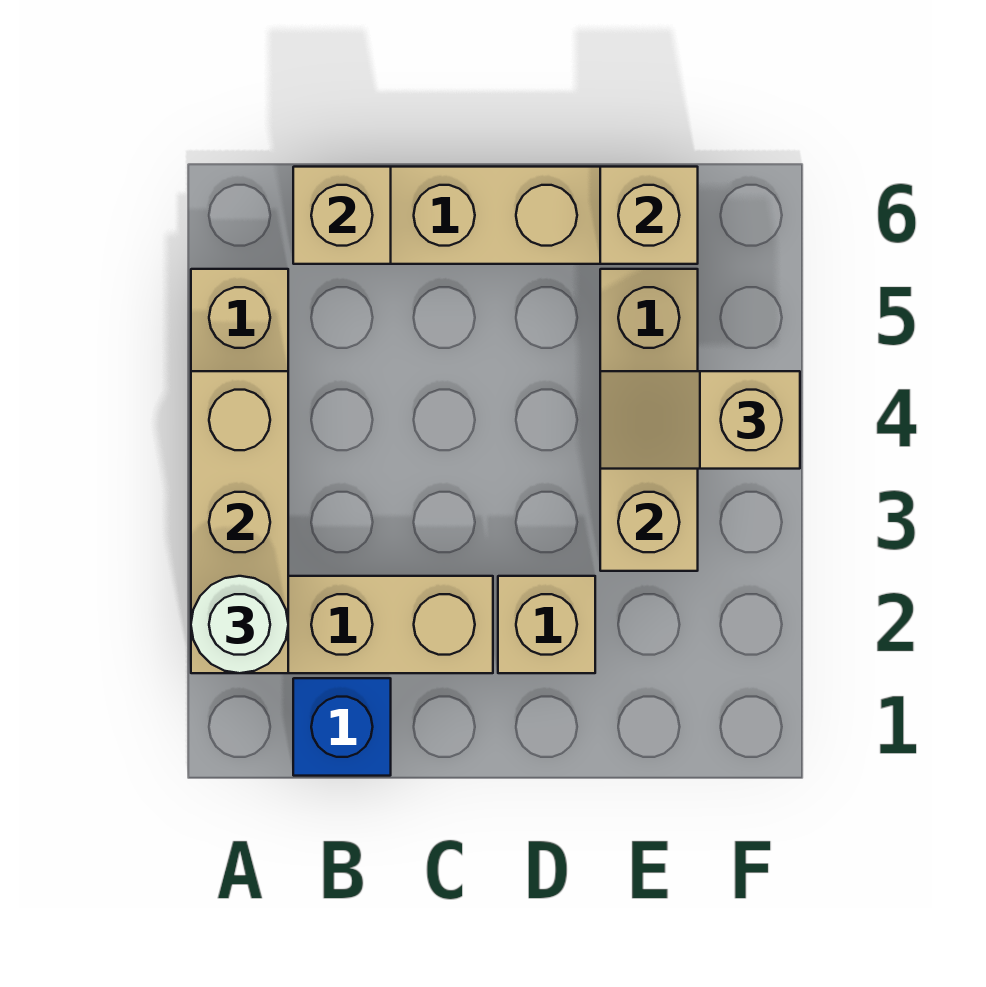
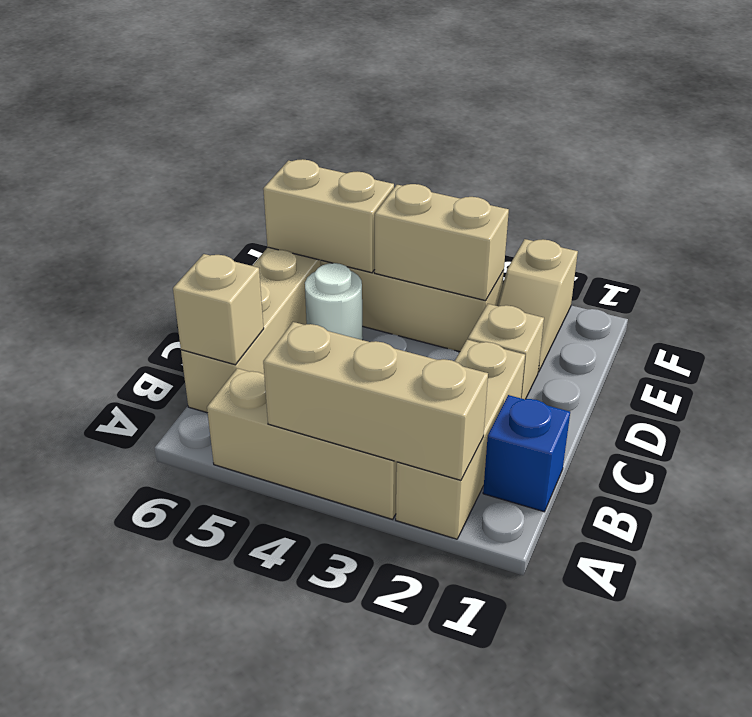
white round brick A2 level 3 -> white round brick D5 level 1
tan slope E4:F4 level 3 top F -> tan slope E2:F2 level 1 top F
tan brick E6 level 2 -> tan brick E5:E6 level 2

